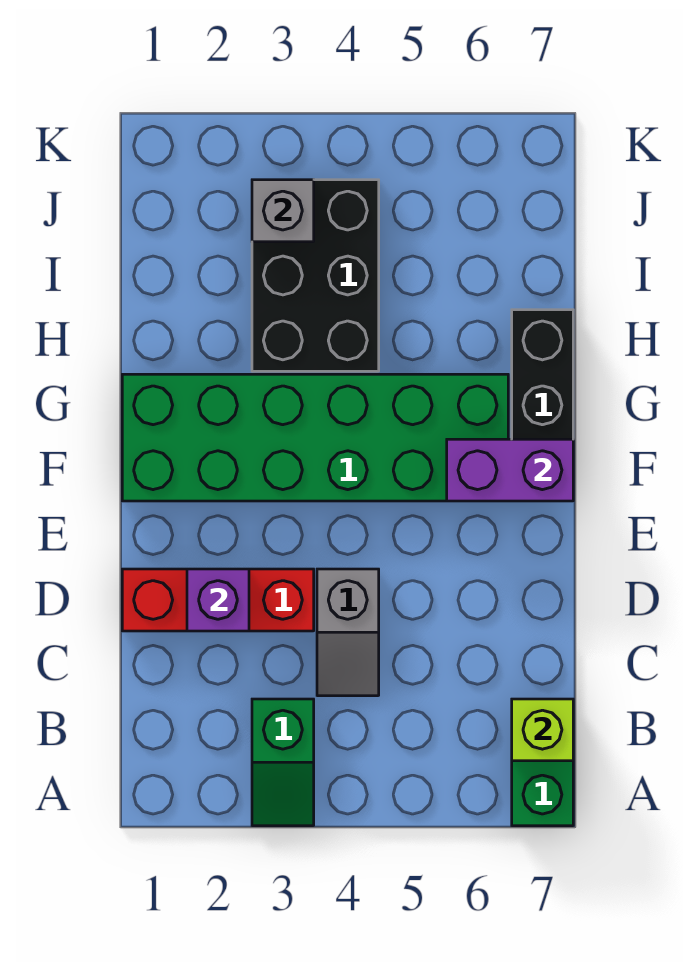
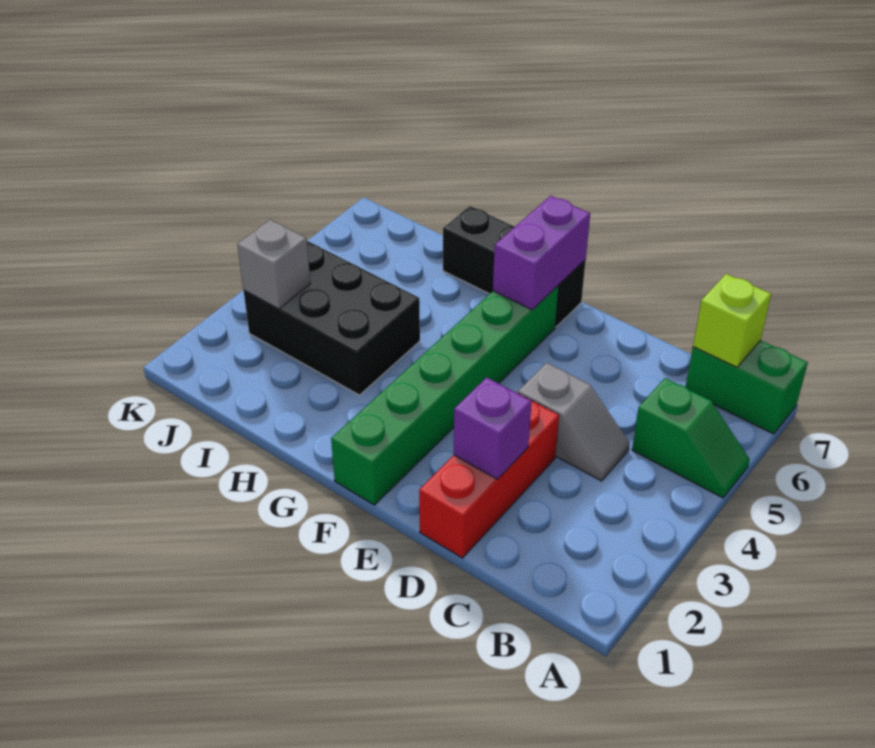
green slope A3:B3 level 1 top B -> green slope A5:B5 level 1 top B
green brick F1:G6 level 1 -> green brick F1:F6 level 1

